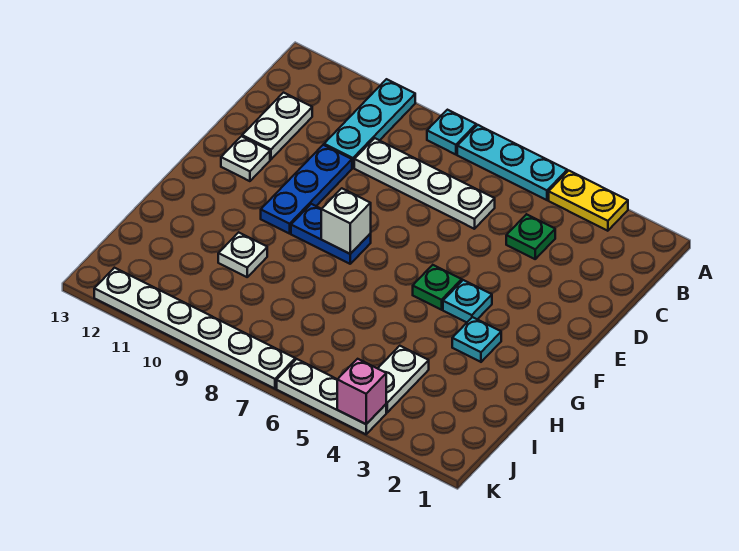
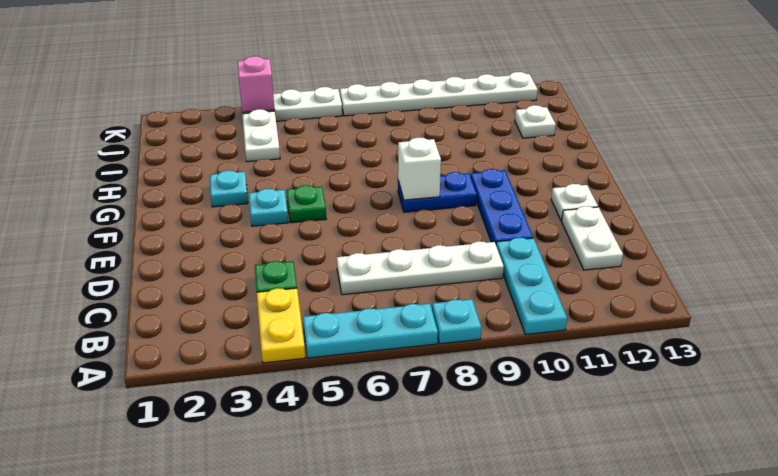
yellow plate A3:A4 level 1 -> yellow plate A4:B4 level 1
white plate H10 level 1 -> white plate I12 level 1

